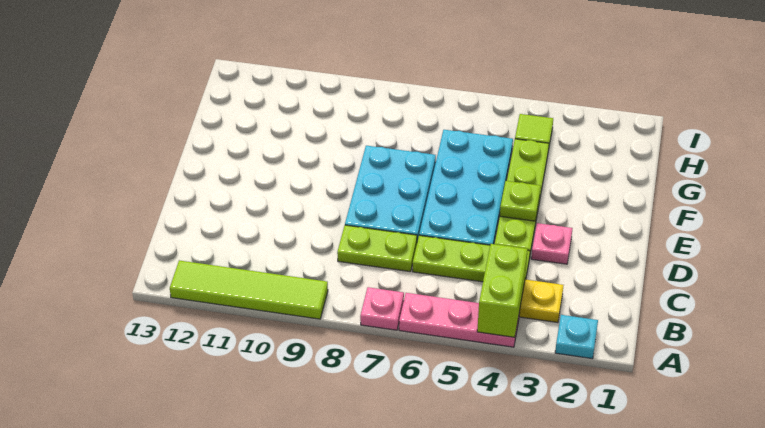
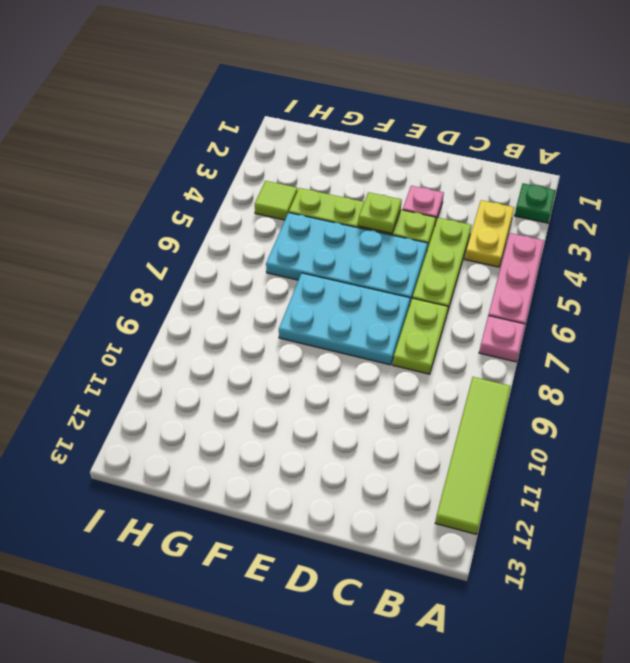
cyan plate A2 level 1 -> green plate A2 level 1
lime brick A4:B4 level 2 -> none

